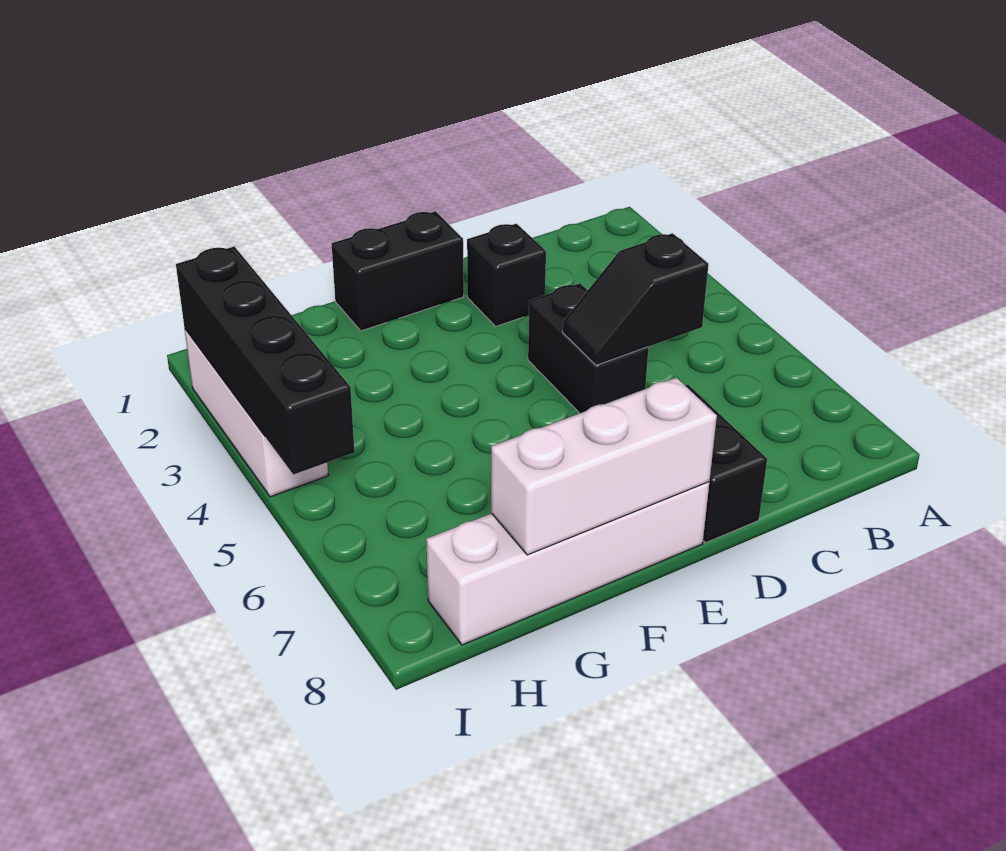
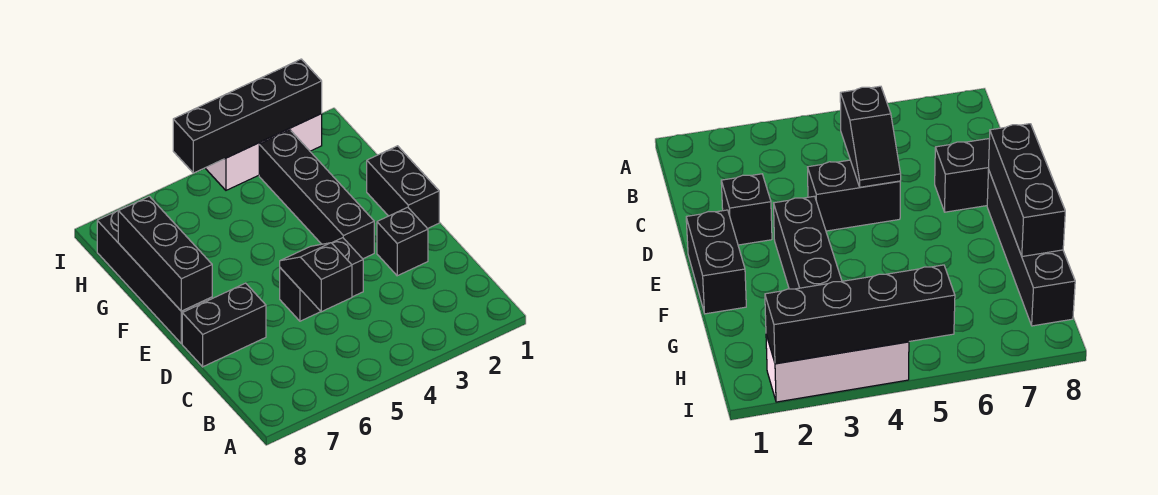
none -> black brick E3:H3 level 1
white brick E8:H8 level 1 -> black brick E8:H8 level 1
white brick E8:G8 level 2 -> black brick E8:G8 level 2

